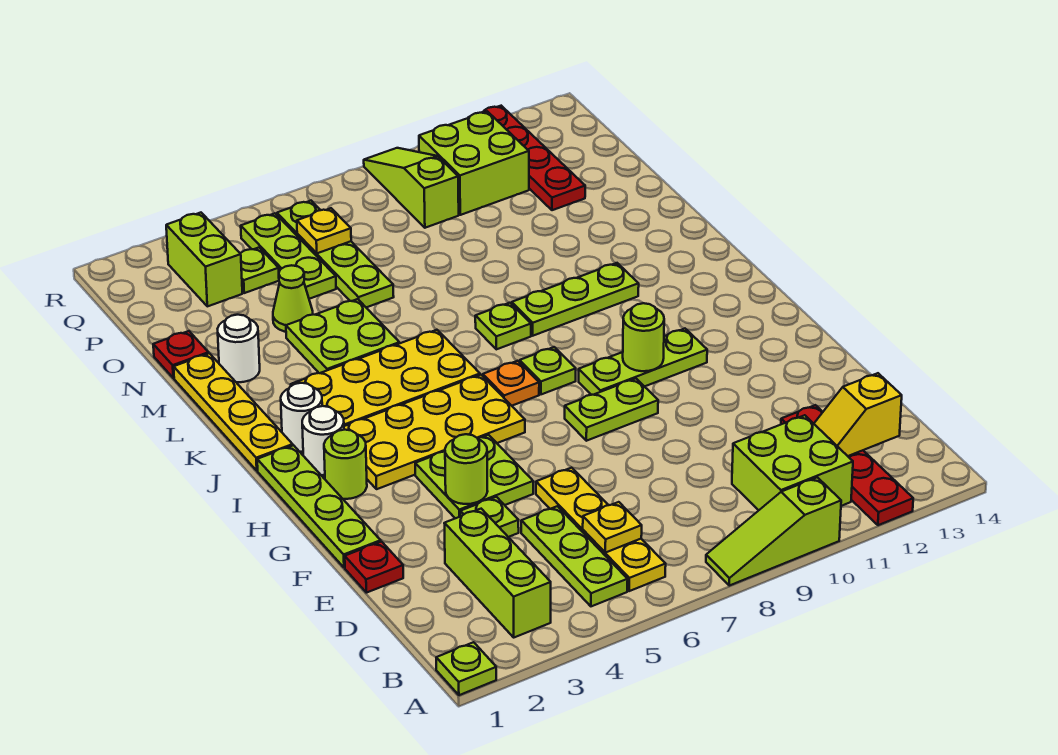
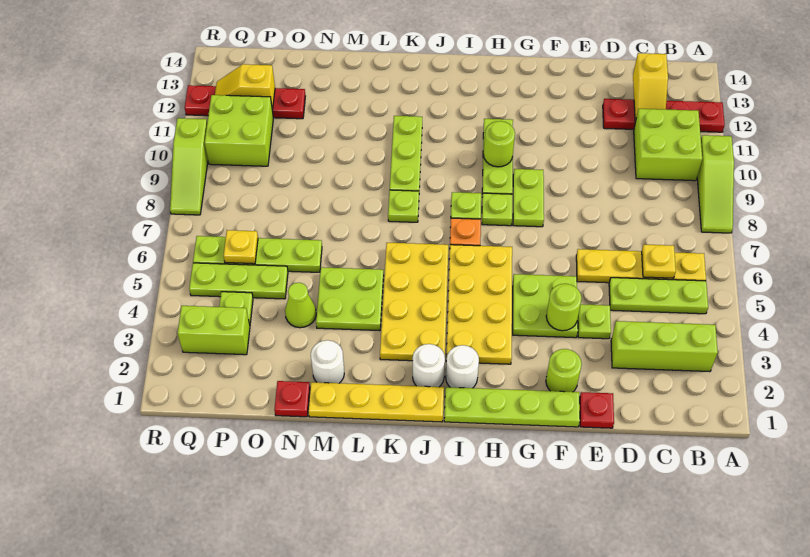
lime plate A1 level 1 -> lime plate H8 level 1
lime round brick H2 level 1 -> lime round brick F2 level 1
lime slope P9:R9 level 1 top P -> lime slope R8:R10 level 1 top 10
none -> yellow slope P12:Q12 level 2 top P

